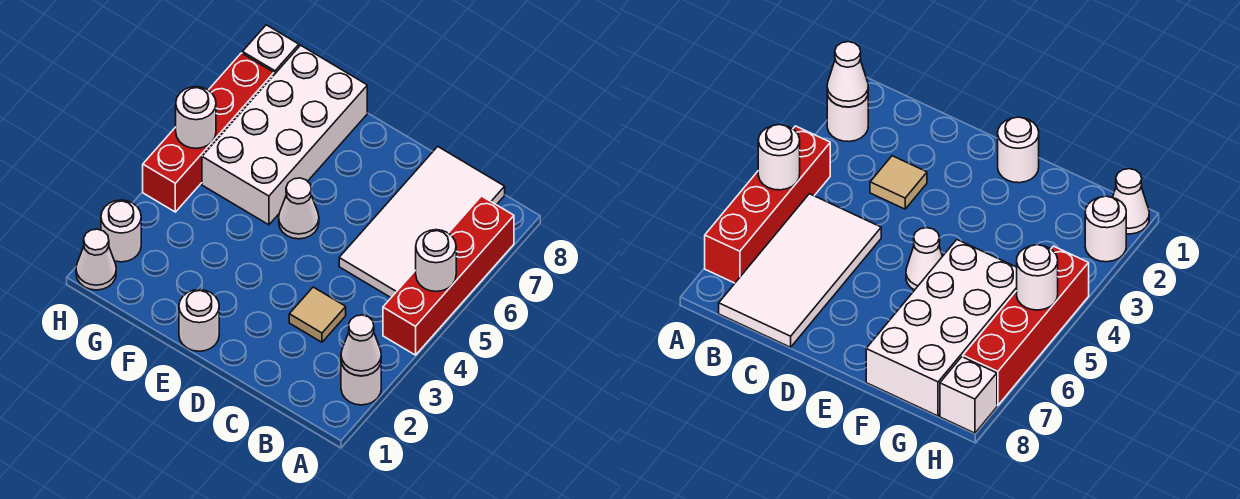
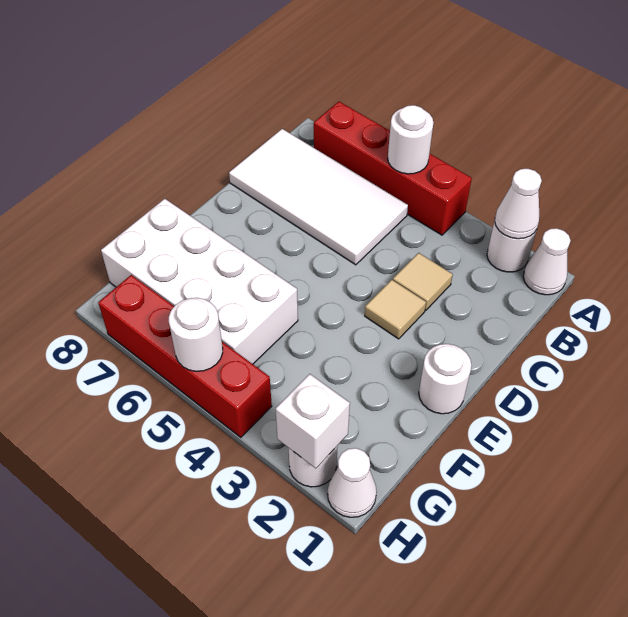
none -> tan tile D3 level 1
white cone E5 level 1 -> white cone A1 level 1
white brick H8 level 1 -> white brick H2 level 2

